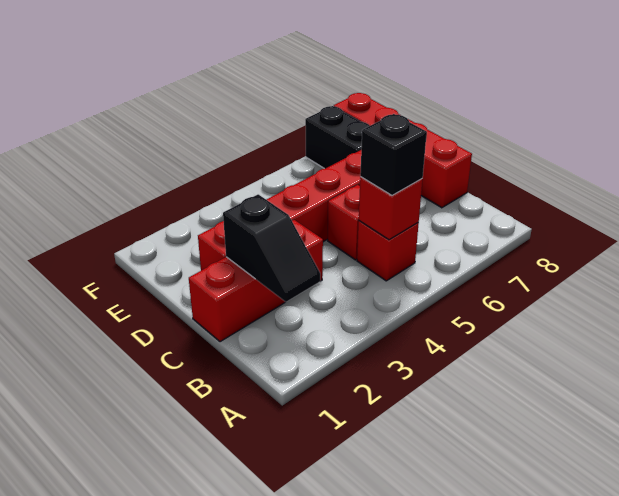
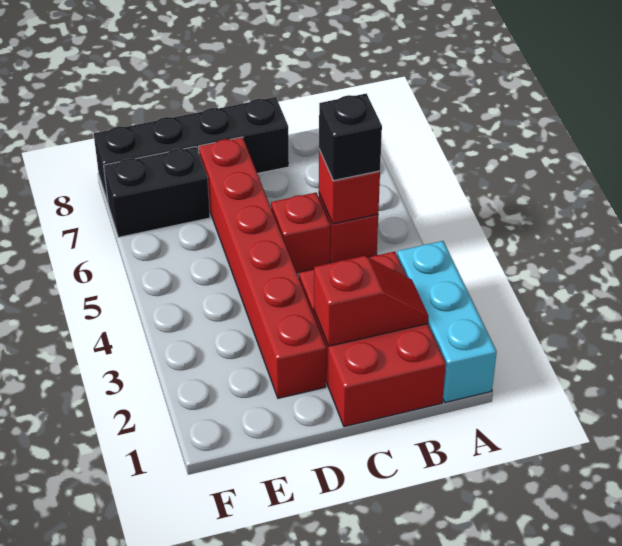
none -> cyan brick A1:A3 level 1
black slope B2:C2 level 2 top C -> red slope B2:C2 level 2 top C
red brick C1:C3 level 1 -> red brick B1:C3 level 1
red brick C8:F8 level 1 -> black brick C8:F8 level 1

